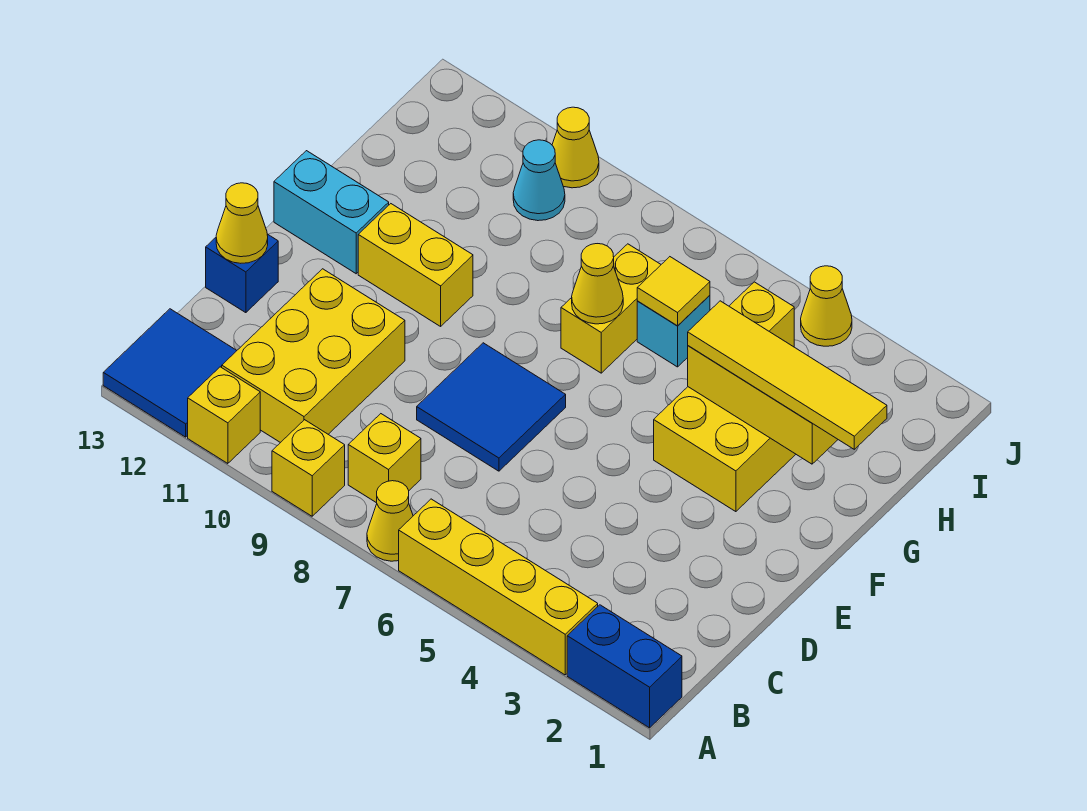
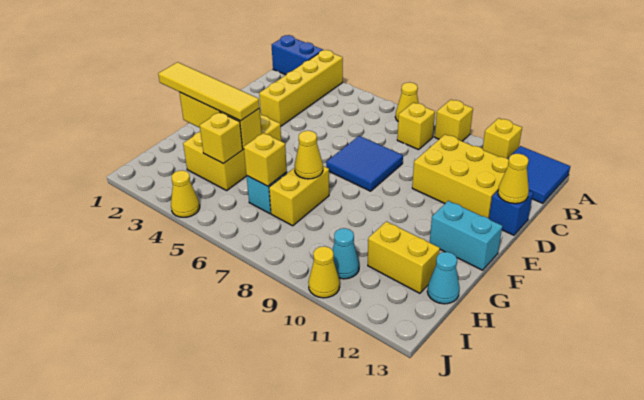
yellow brick A3:A6 level 1 -> yellow brick A3:D3 level 1
yellow brick B10:D11 level 1 -> yellow brick C10:D12 level 1
yellow brick F10:F11 level 1 -> yellow brick H11:H12 level 1
yellow tile H6 level 2 -> yellow brick H6 level 2
none -> cyan cone H13 level 1

